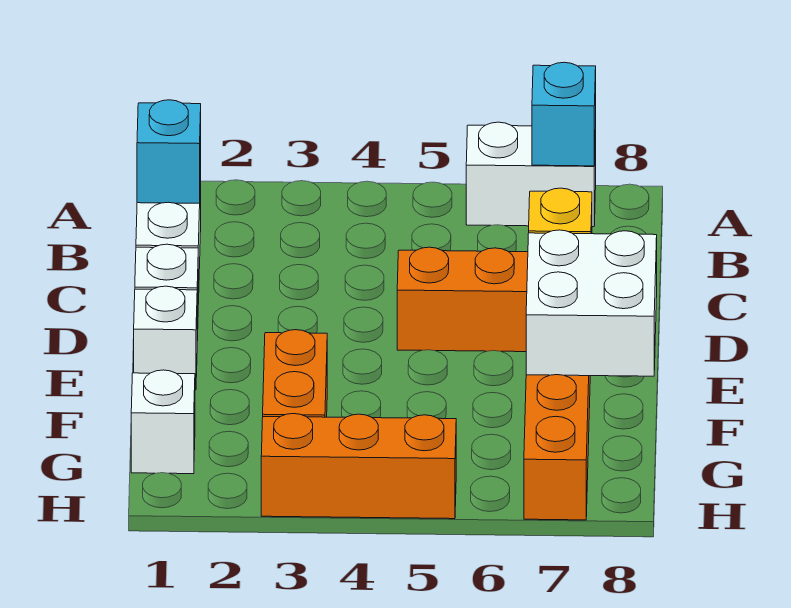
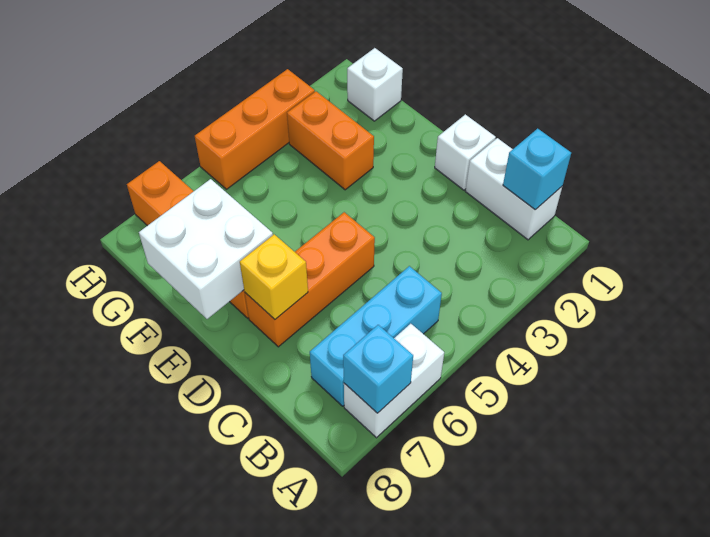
none -> cyan brick B5:B7 level 1
white brick E1 level 1 -> none

